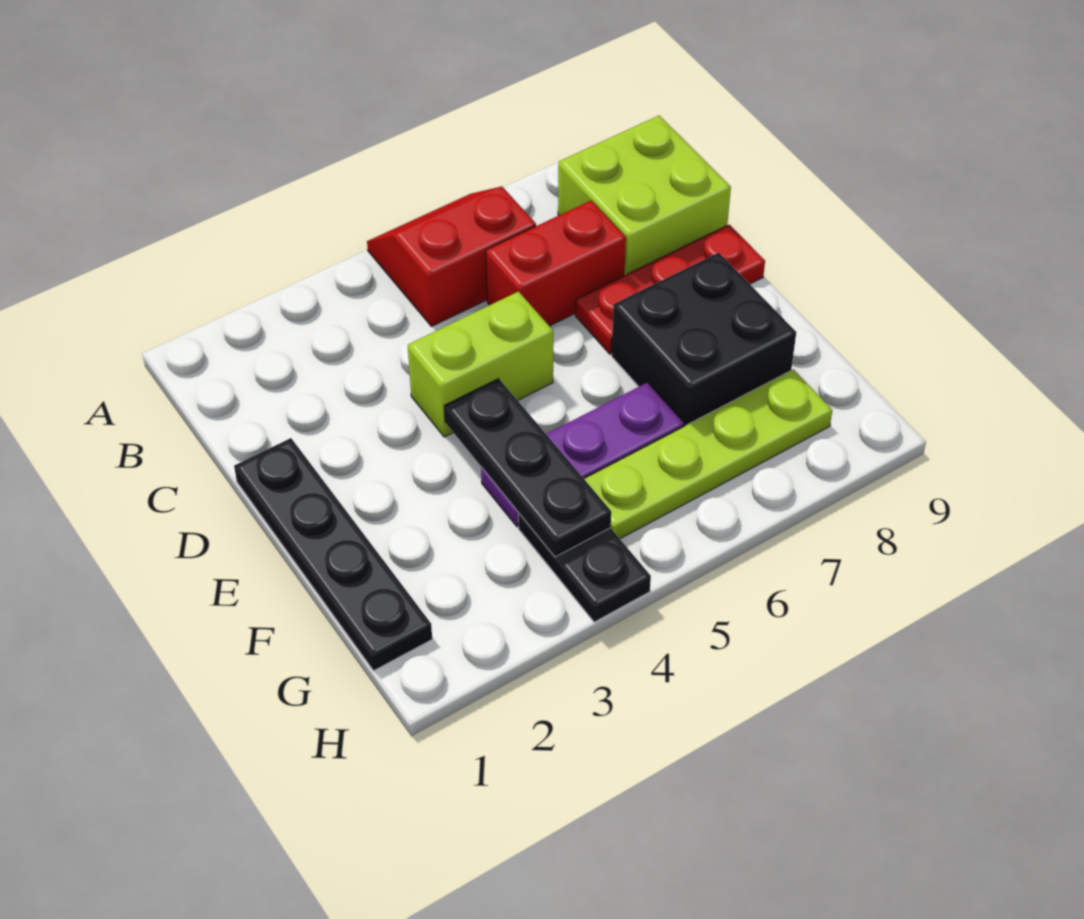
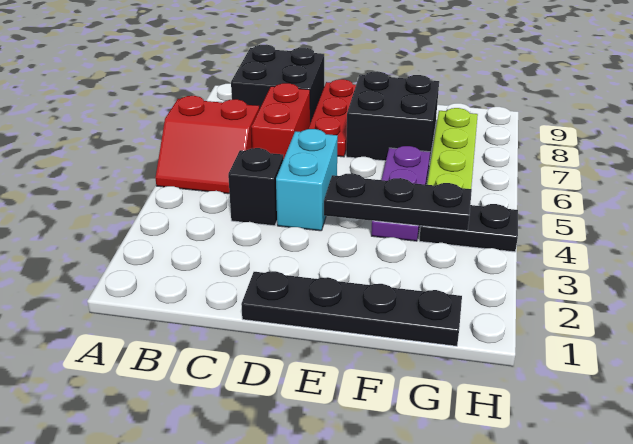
red slope A5:B6 level 1 top B -> red slope A5:B6 level 1 top 6
lime brick B8:C9 level 1 -> black brick B8:C9 level 1
none -> black brick C4 level 1
lime brick D4:D5 level 1 -> cyan brick D4:D5 level 1

